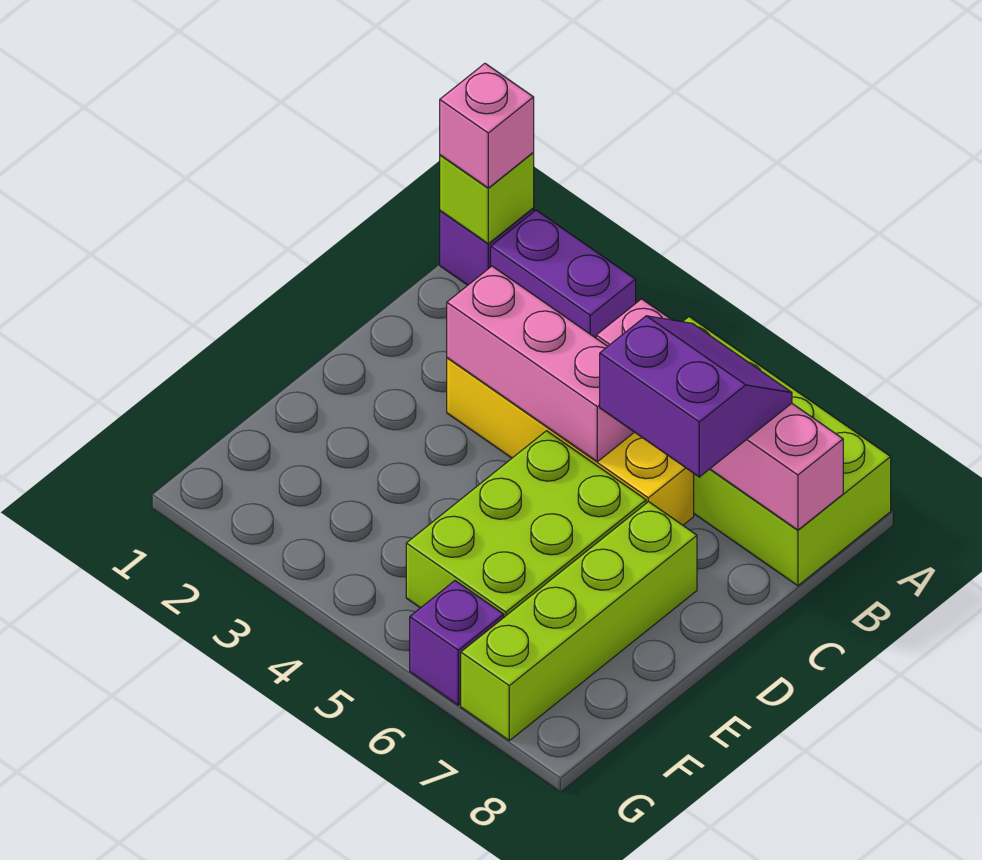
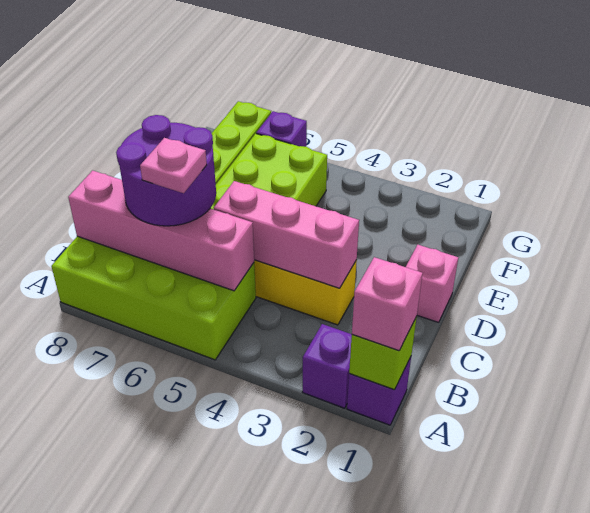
purple brick A2:A3 level 1 -> purple brick A2 level 1
purple slope B6:C7 level 3 top C -> purple round brick B6:C7 level 3
none -> pink plate B6 level 4
none -> pink brick D1 level 1

